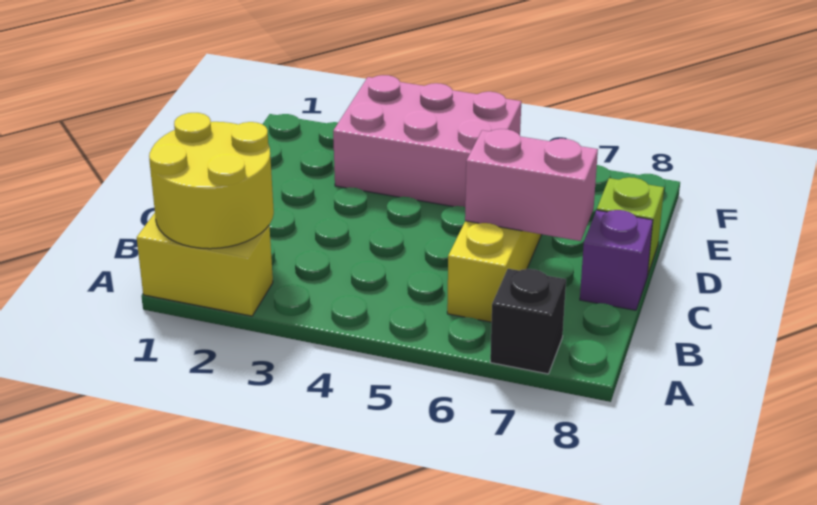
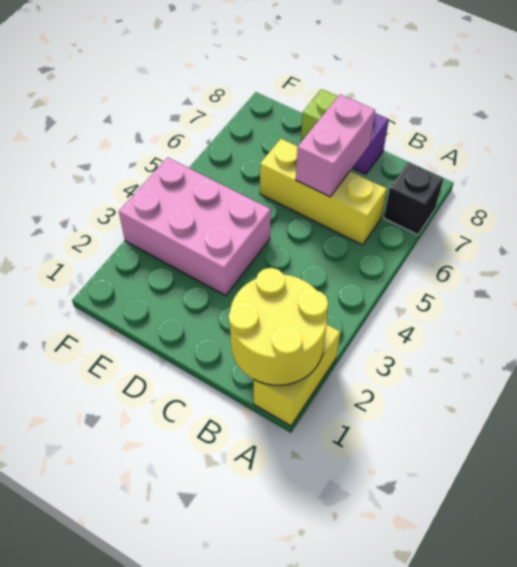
pink brick E3:F5 level 1 -> pink brick D3:F4 level 1

